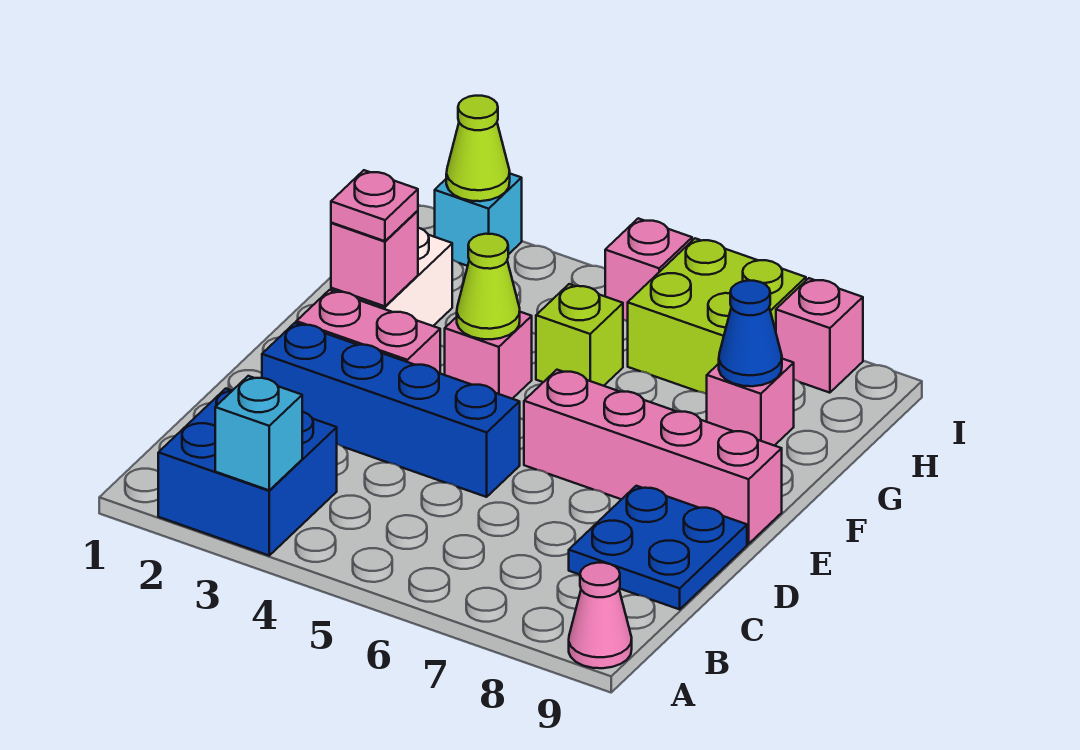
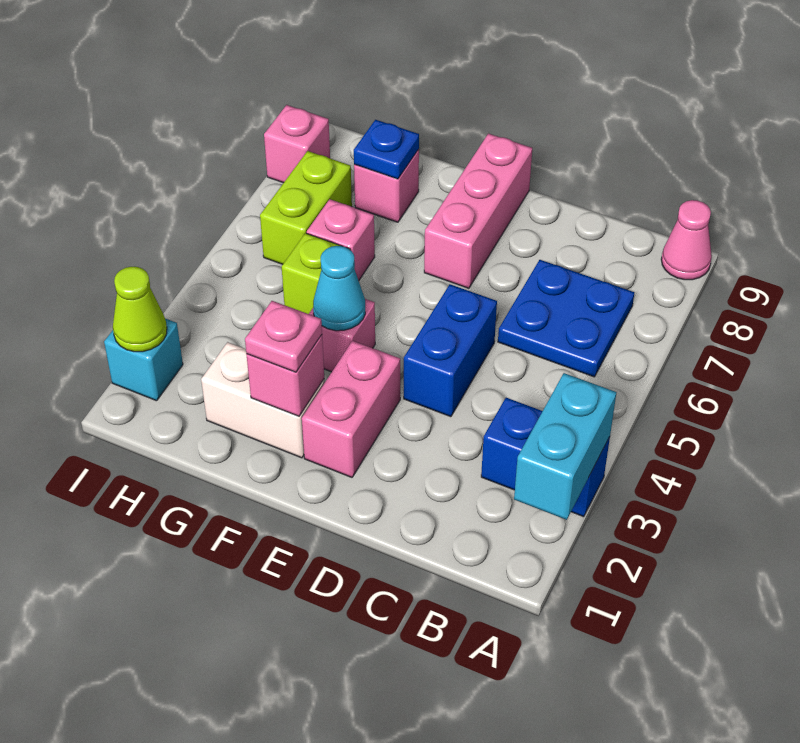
blue brick A2:B3 level 1 -> blue brick A3:B3 level 1
cyan brick A3 level 2 -> cyan brick A2:A3 level 2
blue plate C8:D9 level 1 -> blue plate B6:C7 level 1
blue brick D2:D5 level 1 -> blue brick D4:D5 level 1
pink brick E6:E9 level 1 -> pink brick E7:E9 level 1
lime cone F4 level 2 -> cyan cone F4 level 2
blue cone G8 level 2 -> blue plate G8 level 2
lime brick H6:I7 level 1 -> lime brick H6:H7 level 1
pink brick I5 level 1 -> pink brick G6 level 1

